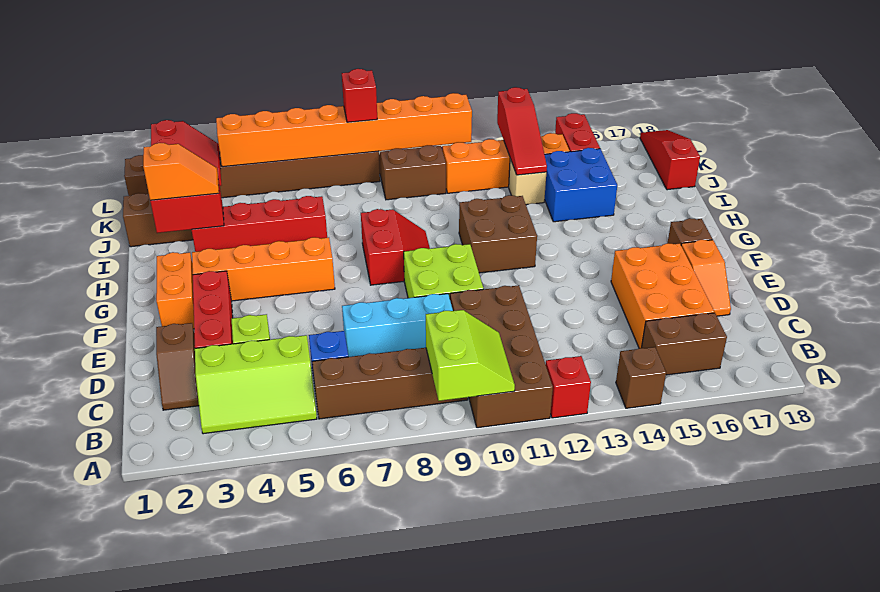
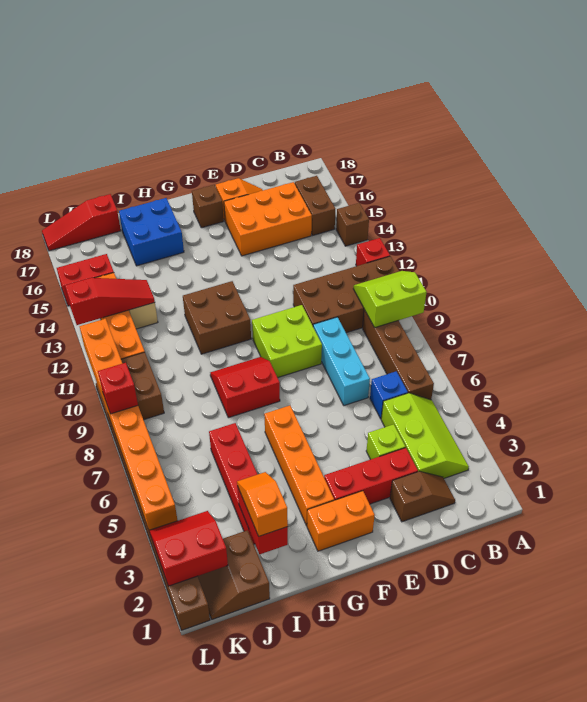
blue brick I14:J15 level 1 -> blue brick H16:I17 level 1

